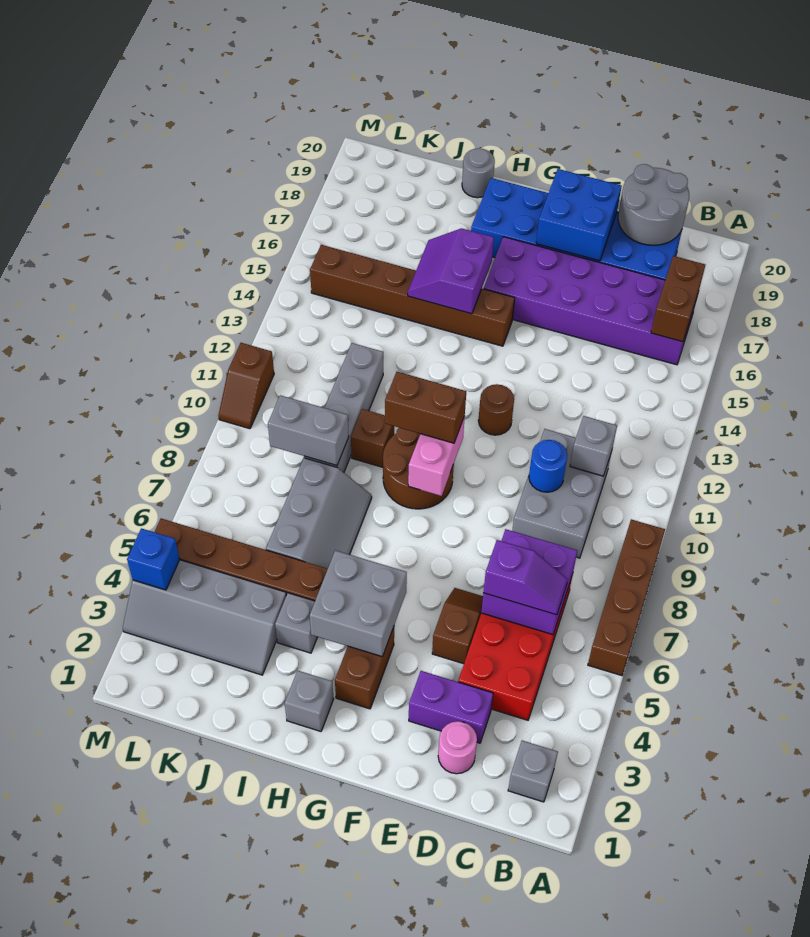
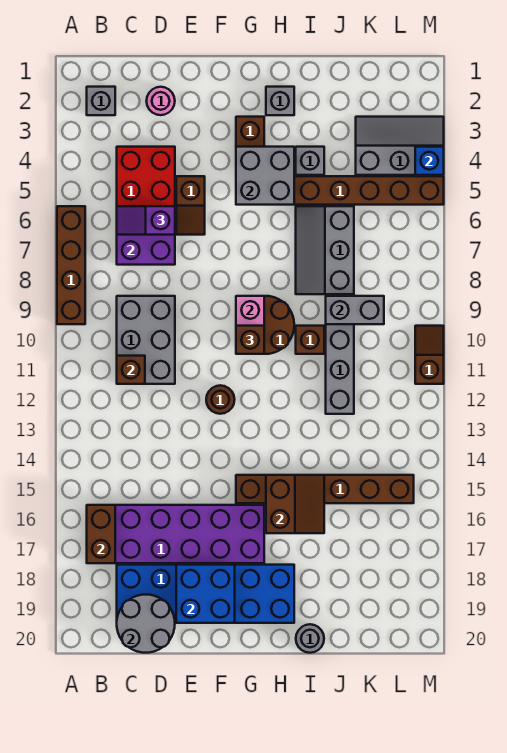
grey brick C11 level 2 -> brown brick C11 level 2
purple brick D3:E3 level 1 -> none
blue round brick D10 level 2 -> none
brown brick G10:H10 level 3 -> brown brick G10 level 3
purple slope H15:I16 level 2 top H -> brown slope H15:I16 level 2 top H
grey slope J3:M4 level 1 top 4 -> grey slope K3:M4 level 1 top 4

